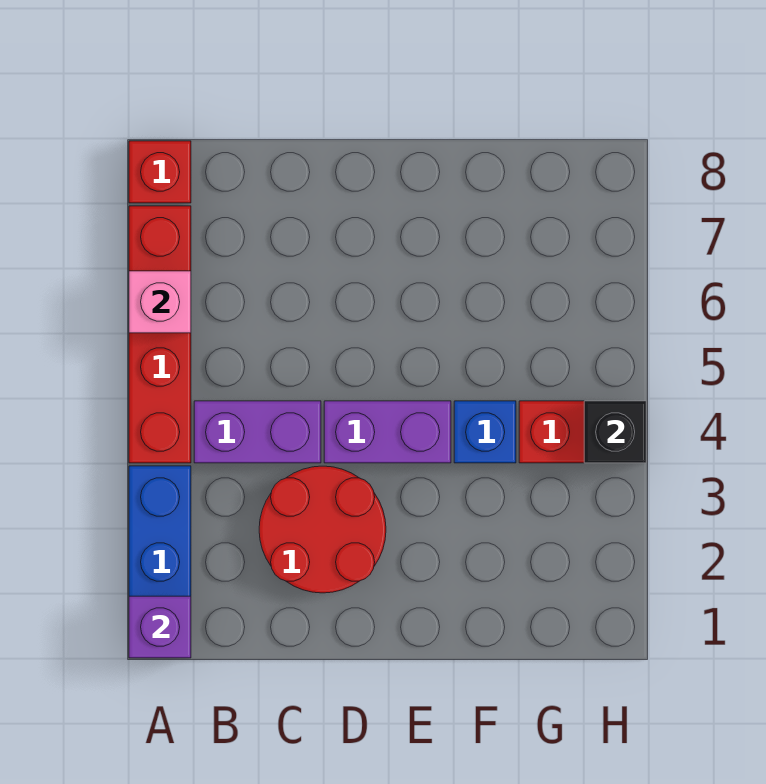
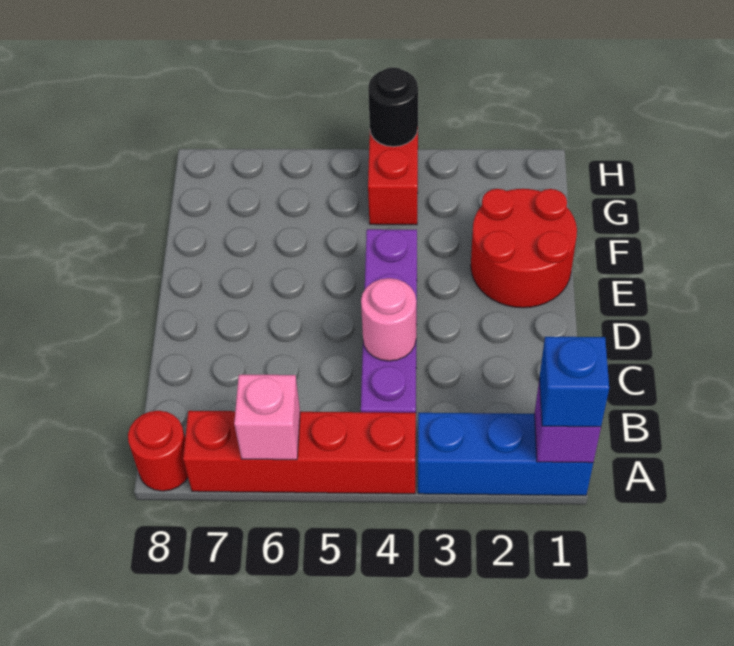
red brick A8 level 1 -> red round brick A8 level 1
red round brick C2:D3 level 1 -> red round brick E1:F2 level 1
none -> pink round brick C4 level 2
blue brick F4 level 1 -> blue brick A1 level 3
black brick H4 level 2 -> black round brick H4 level 2

